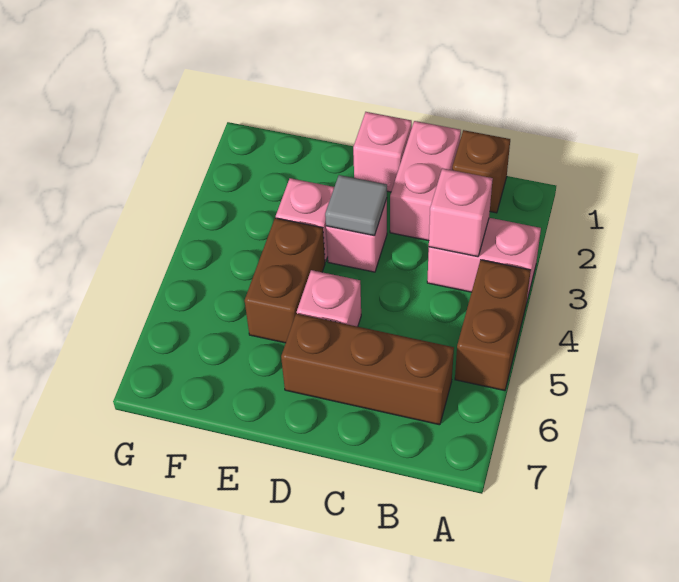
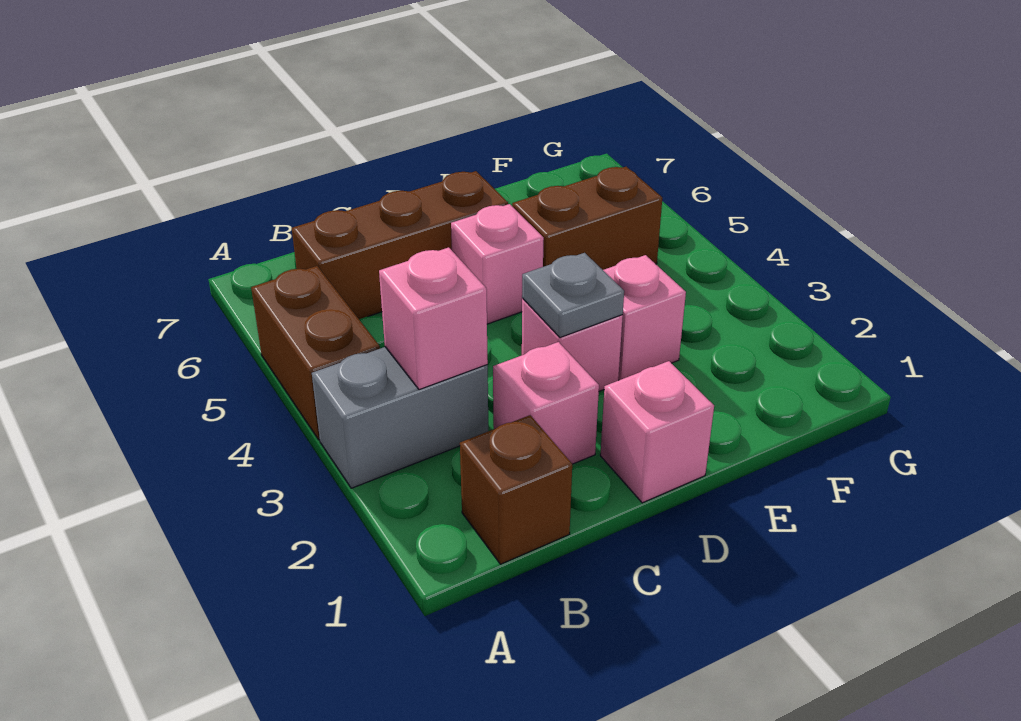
pink brick A3:B3 level 1 -> grey brick A3:B3 level 1
pink brick C1:C2 level 1 -> pink brick C2 level 1
grey tile D3 level 2 -> grey plate D3 level 2
brown brick E4:E5 level 1 -> brown brick E5:F5 level 1

